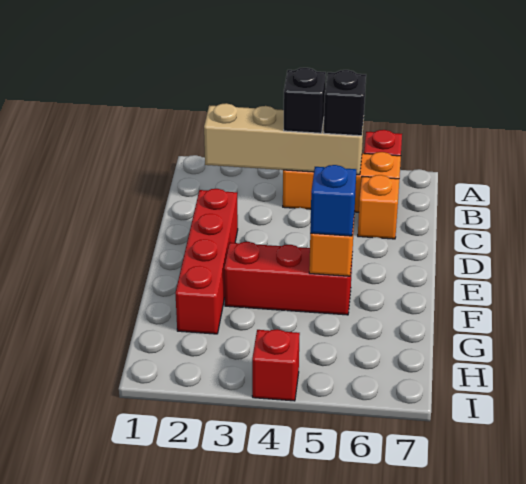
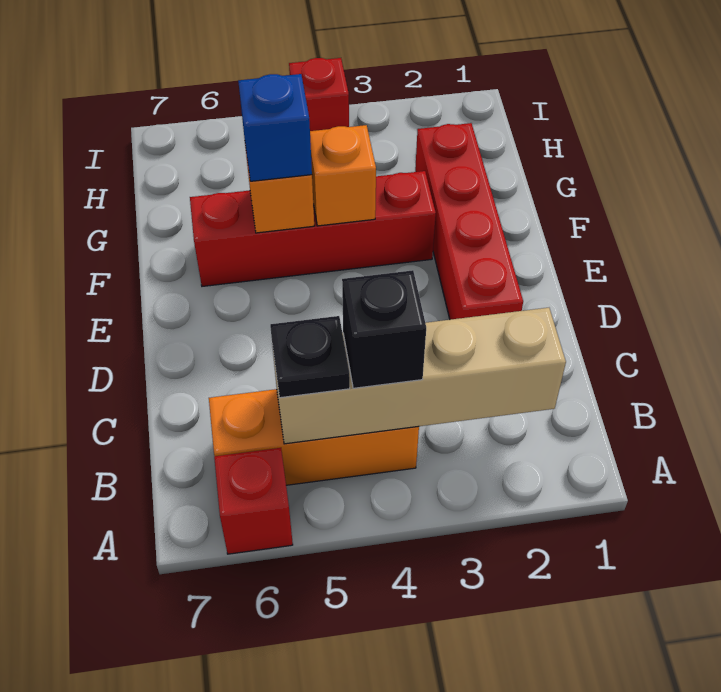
black brick B5 level 3 -> black plate B5 level 3
orange brick C6 level 1 -> orange brick F4 level 2
red brick F3:F5 level 1 -> red brick F3:F6 level 1

